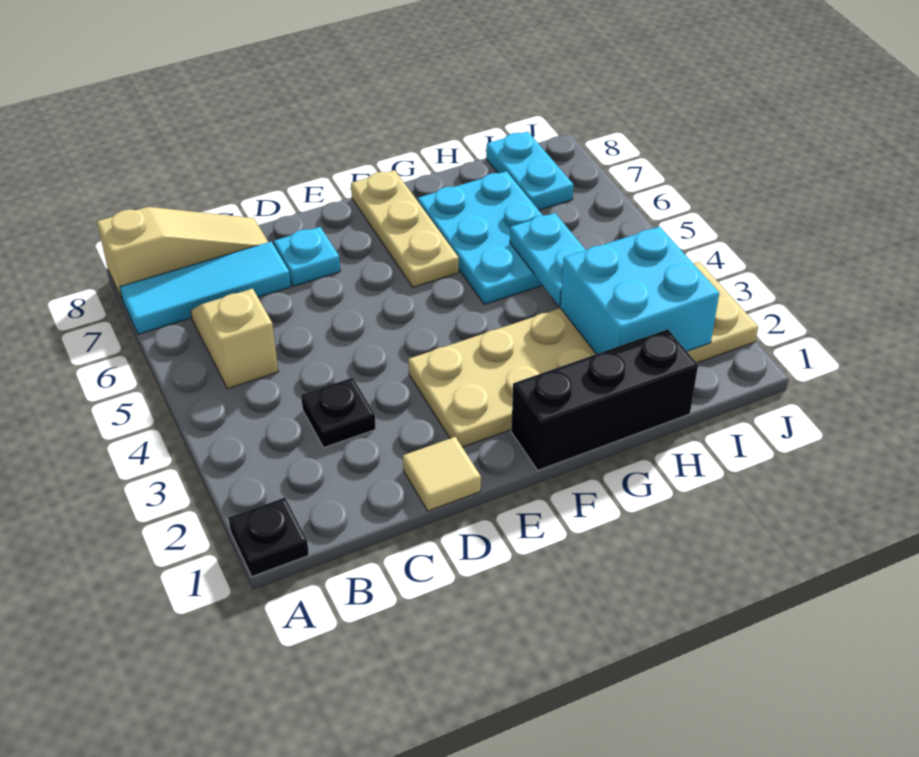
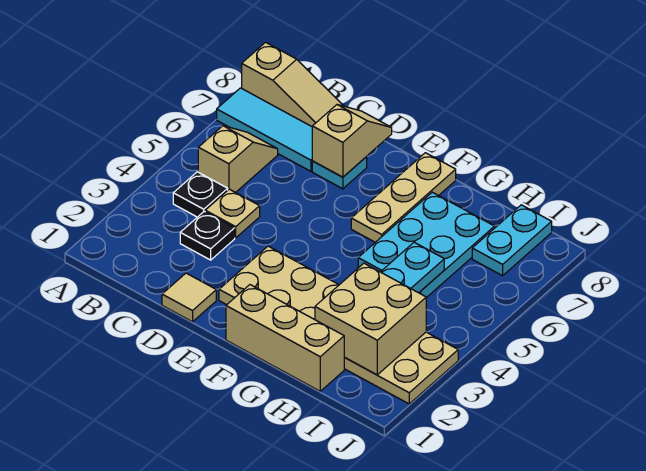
black plate A1 level 1 -> black plate B4 level 1
none -> tan plate C4 level 1
none -> tan slope D7:D8 level 2 top 7
black brick F1:H1 level 1 -> tan brick F1:H1 level 1
cyan brick H2:I3 level 2 -> tan brick H2:I3 level 2

